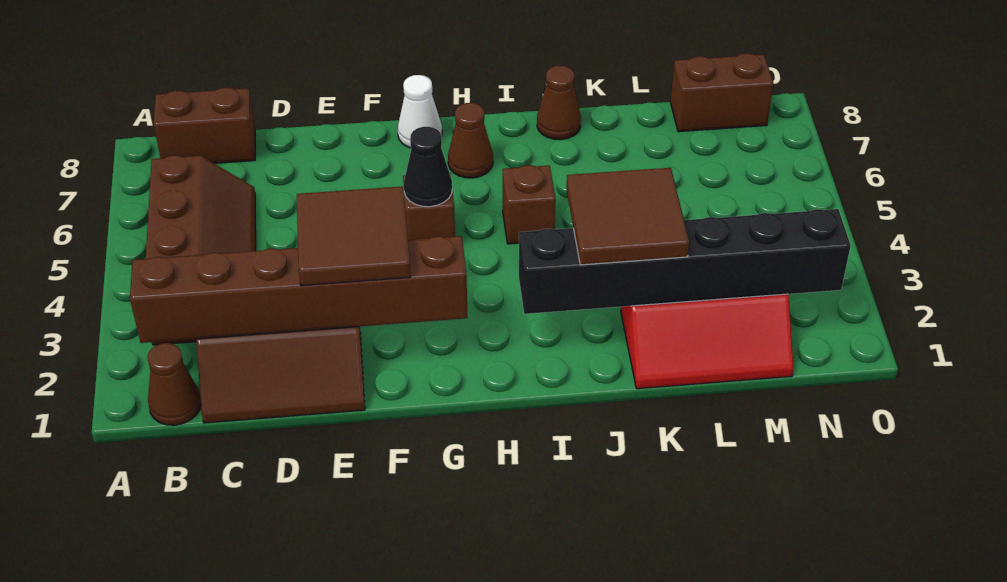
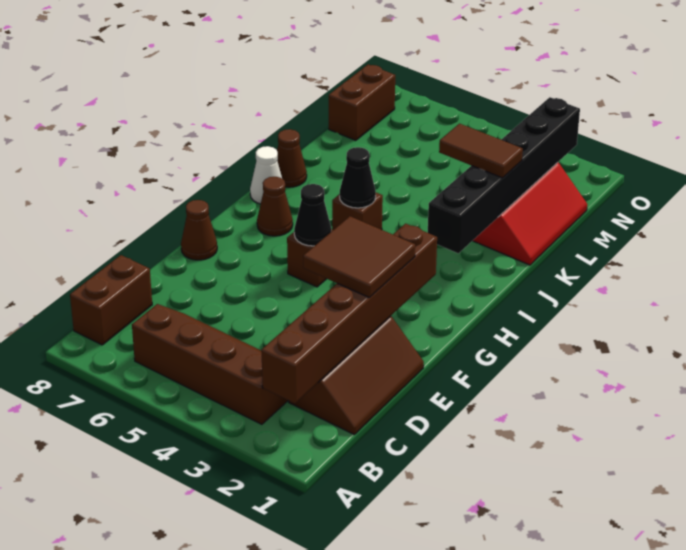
brown cone B1 level 1 -> brown cone F8 level 1
white cone G8 level 1 -> white cone I8 level 1
none -> black cone I5 level 2
brown tile J2:K3 level 3 -> brown tile K2:K3 level 3

